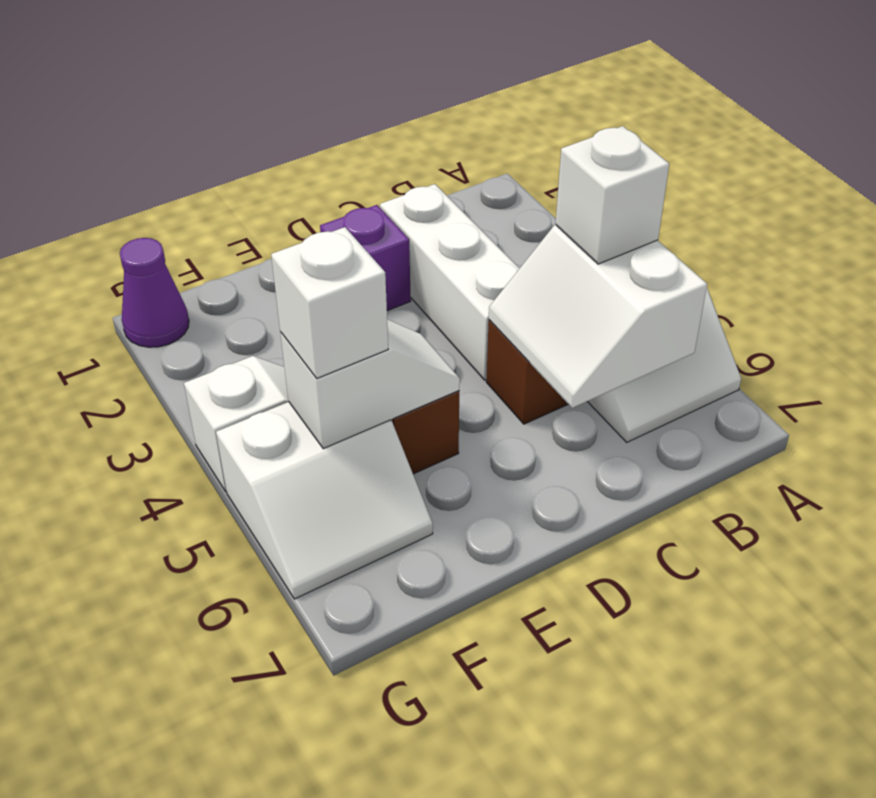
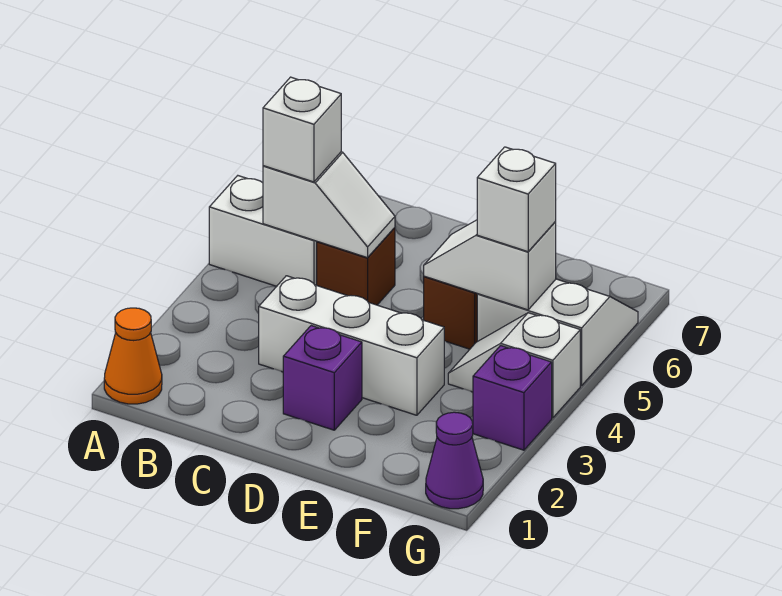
none -> orange cone A1 level 1
white slope B5:C6 level 2 top B -> white slope B5:C5 level 2 top B
white brick C2:C4 level 1 -> white brick C3:E3 level 1
none -> purple brick G3 level 1

